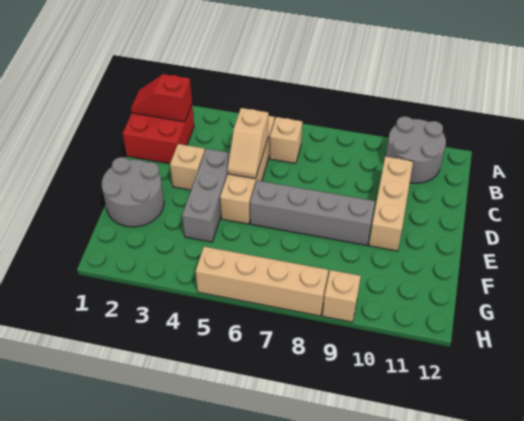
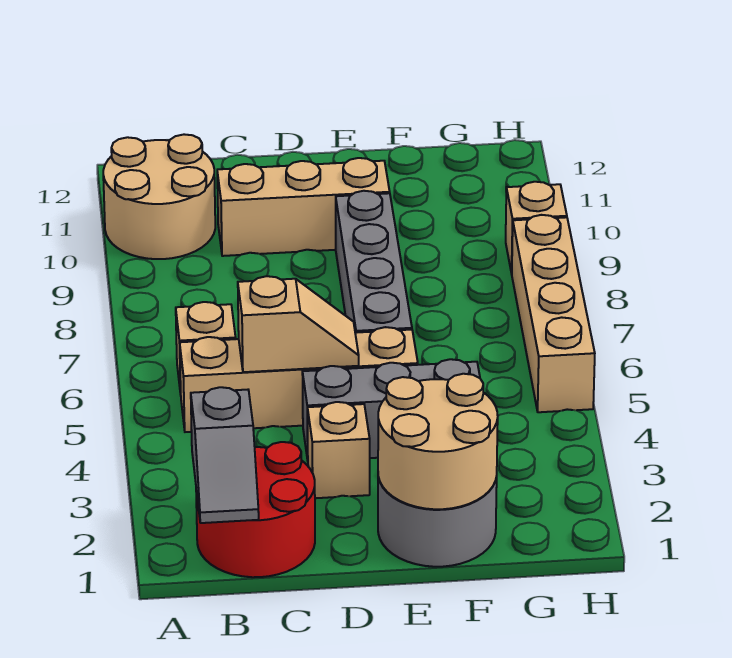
grey round brick A10:B11 level 1 -> tan round brick A10:B11 level 1
red brick B1:C2 level 1 -> red round brick B1:C2 level 1
red slope B1:B2 level 2 top 2 -> grey slope B1:B2 level 2 top 2
none -> tan round brick E1:F2 level 2

